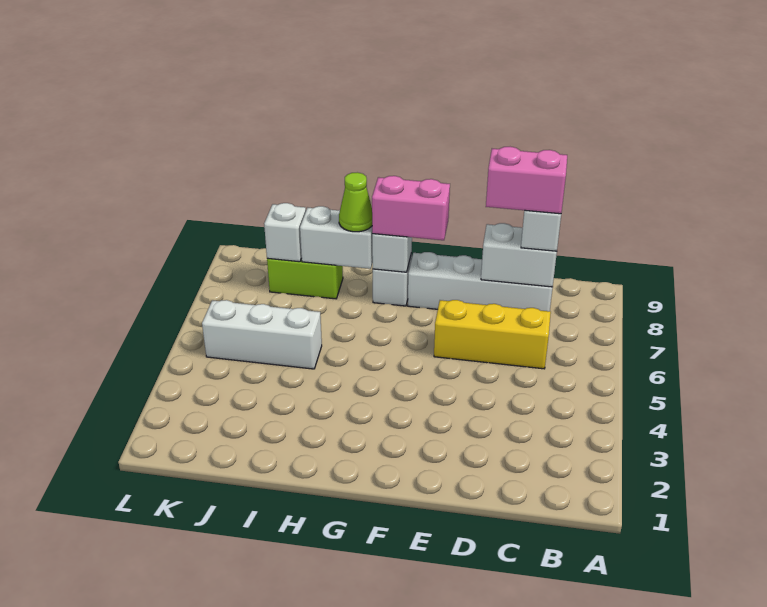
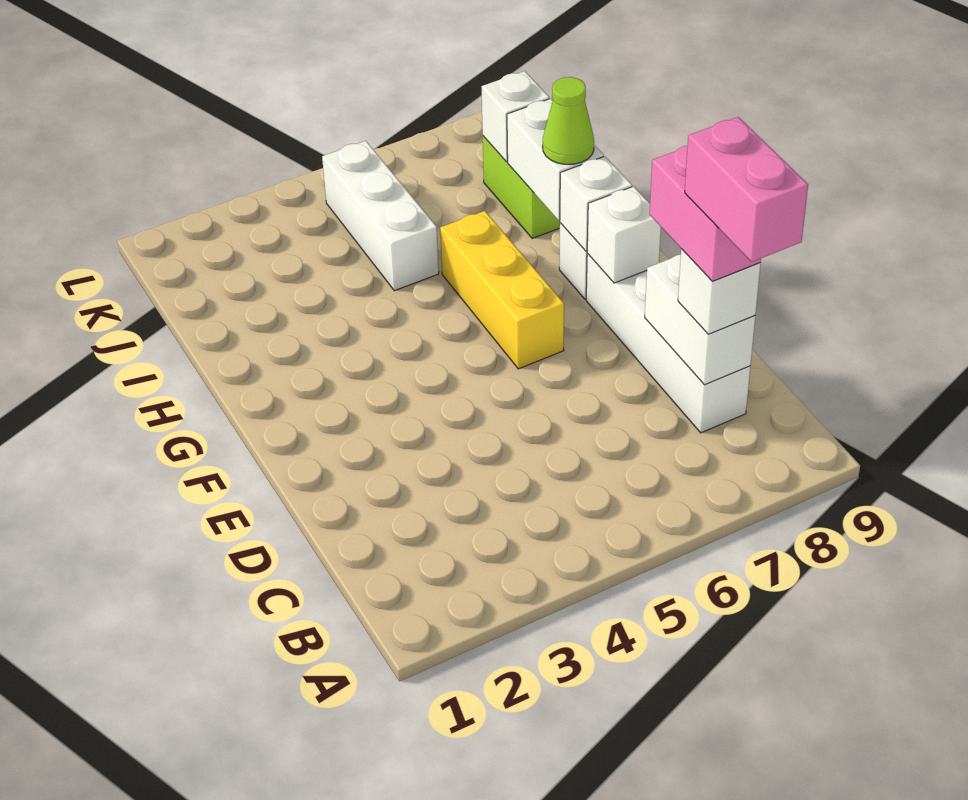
yellow brick C6:E6 level 1 -> yellow brick F6:H6 level 1
none -> white brick F8 level 2
pink brick F8:G8 level 3 -> pink brick B8:C8 level 5

